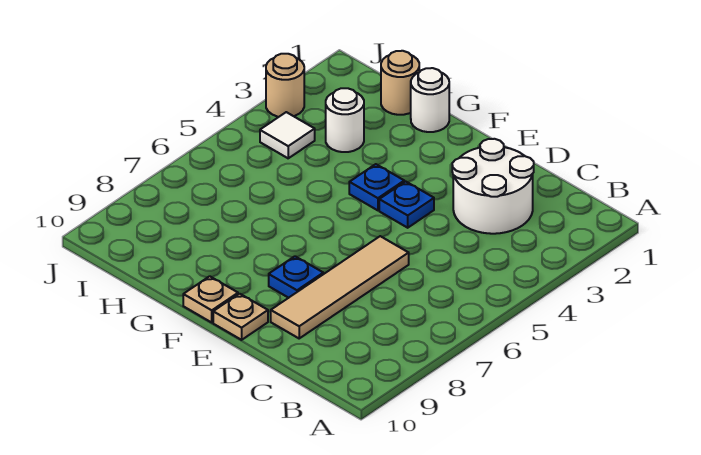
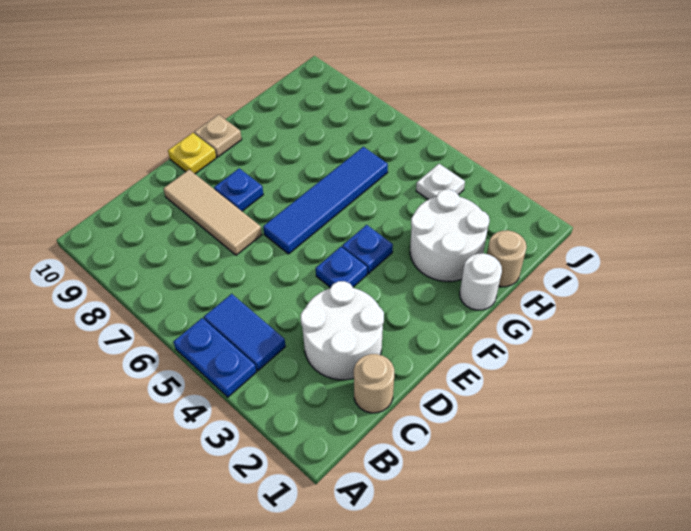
none -> blue plate A4:A5 level 1
none -> blue tile B4:B5 level 1
tan tile D6:D9 level 1 -> tan tile D7:D9 level 1
none -> blue tile E6:H6 level 1
tan plate E10 level 1 -> yellow plate E10 level 1
white round brick H3 level 1 -> white round brick G2:H3 level 1
white tile I4 level 1 -> white plate I4 level 1
tan round brick J3 level 1 -> tan round brick C1 level 1

